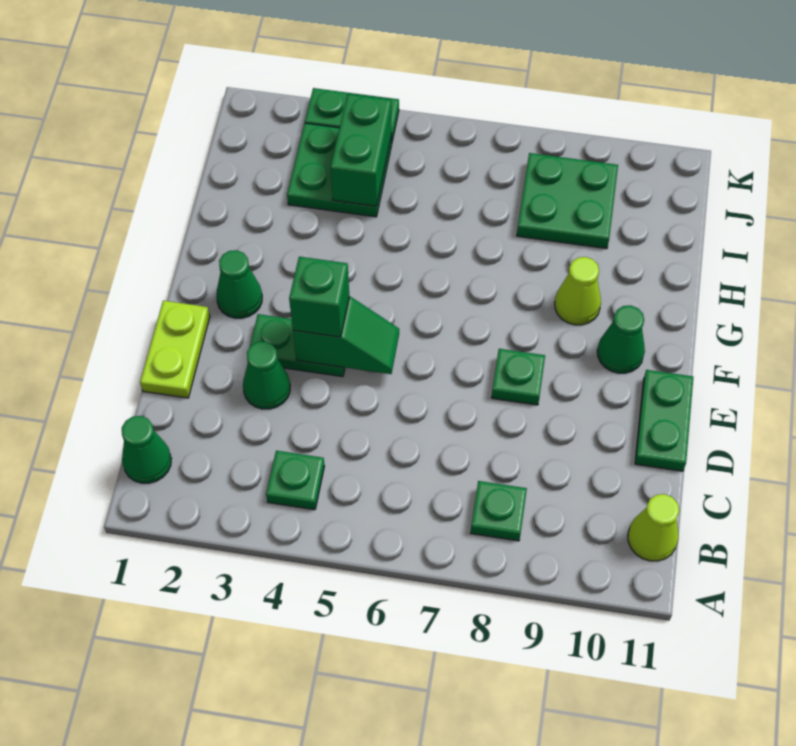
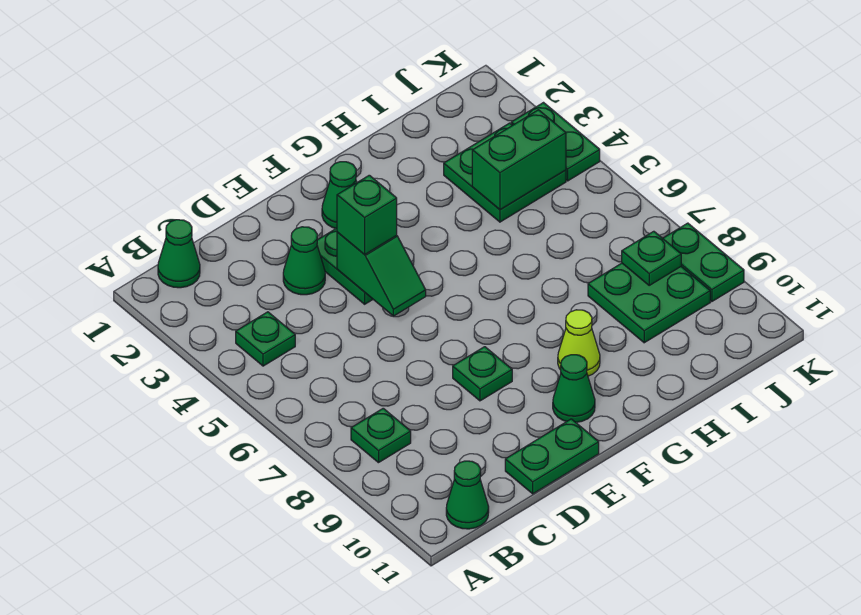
lime cone B11 level 1 -> green cone B11 level 1
lime plate D1:E1 level 1 -> none
none -> green plate J8 level 2
none -> green plate K8:K9 level 1

